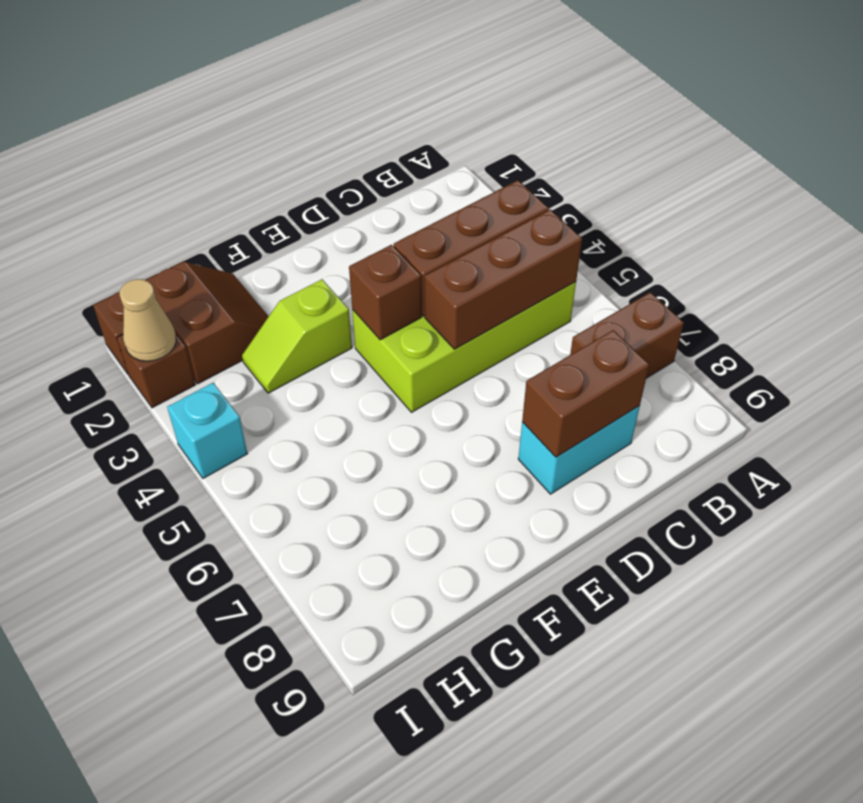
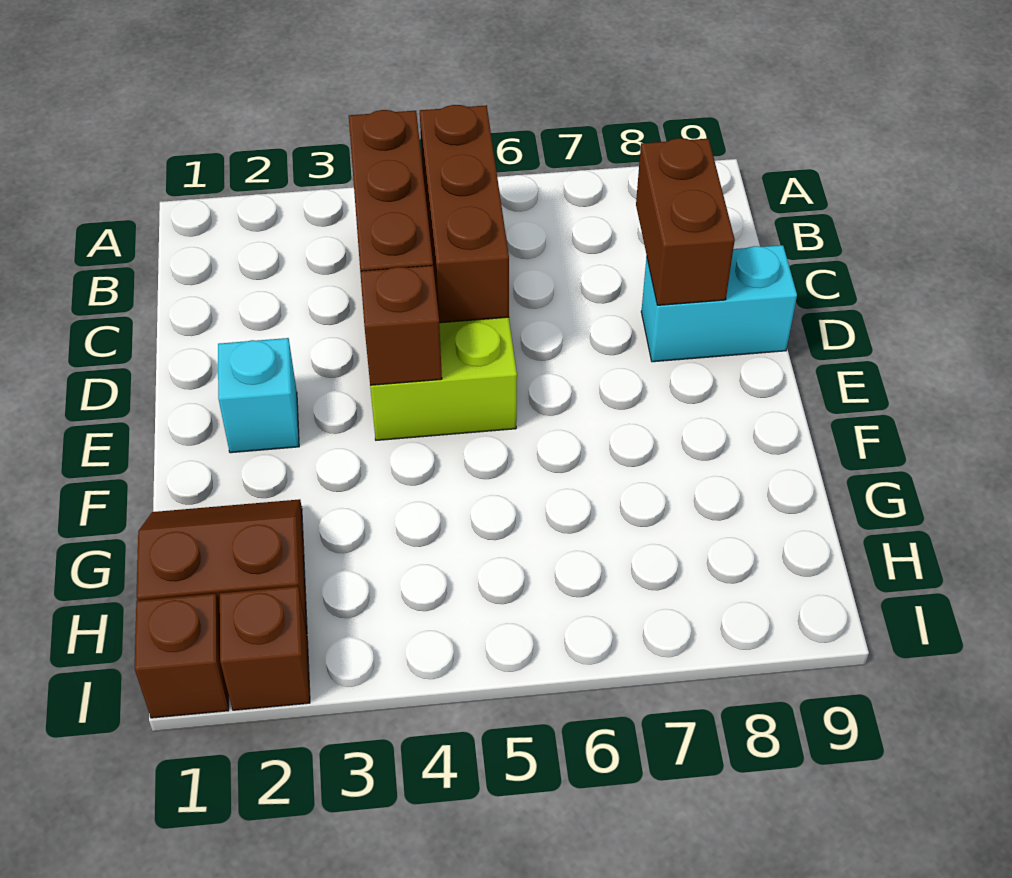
brown brick A7:B7 level 1 -> none
cyan brick C8:D8 level 1 -> cyan brick D8:D9 level 1
lime slope F3:G3 level 1 top F -> none
tan cone I2 level 2 -> none
cyan brick I4 level 1 -> cyan brick E2 level 1

